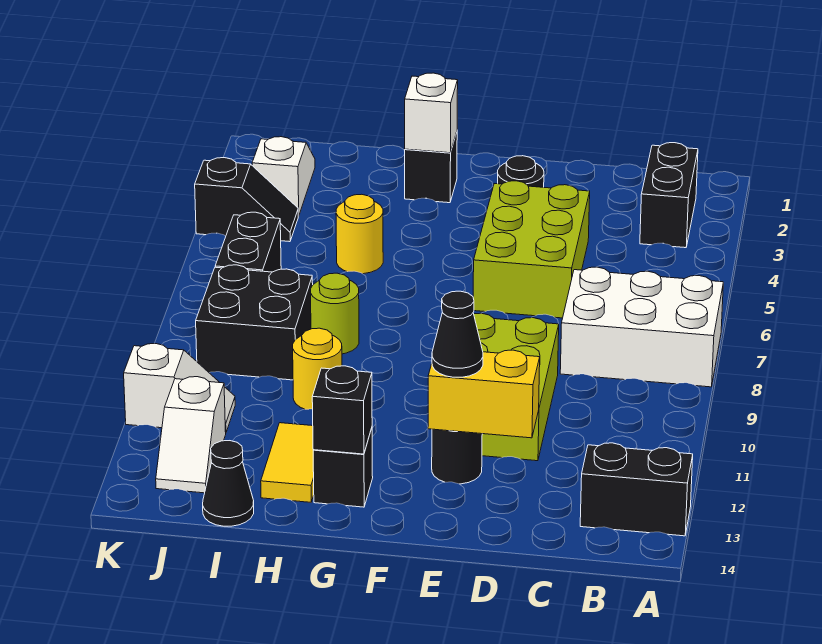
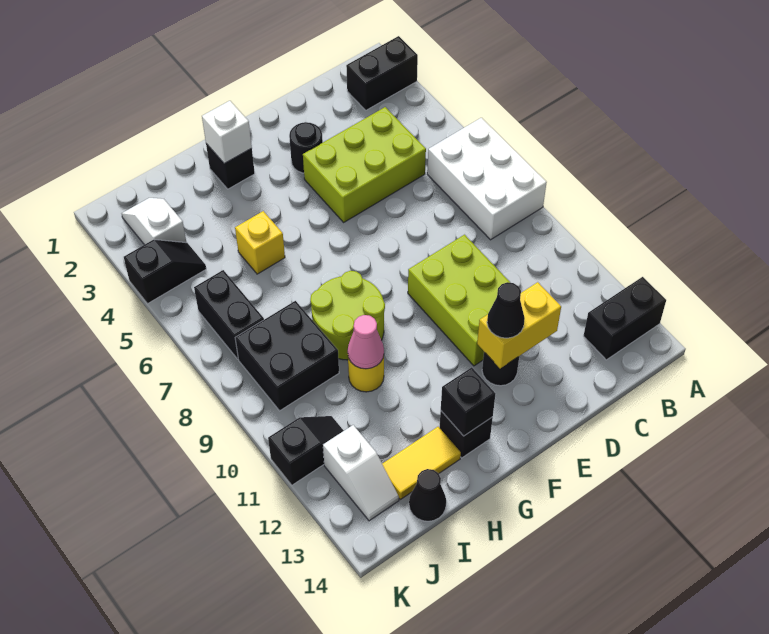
white brick A7:C8 level 1 -> white brick A6:B8 level 1
black brick B2:B3 level 1 -> black brick A2:B2 level 1
lime brick D4:E6 level 1 -> lime brick C4:E5 level 1
yellow round brick H5 level 1 -> yellow brick H5 level 1
lime round brick H8 level 1 -> lime round brick G8:H9 level 1
none -> pink cone H10 level 2
yellow tile H12:H13 level 1 -> yellow tile H13:I13 level 1
white slope J11:K11 level 1 top K -> black slope J11:K11 level 1 top K

